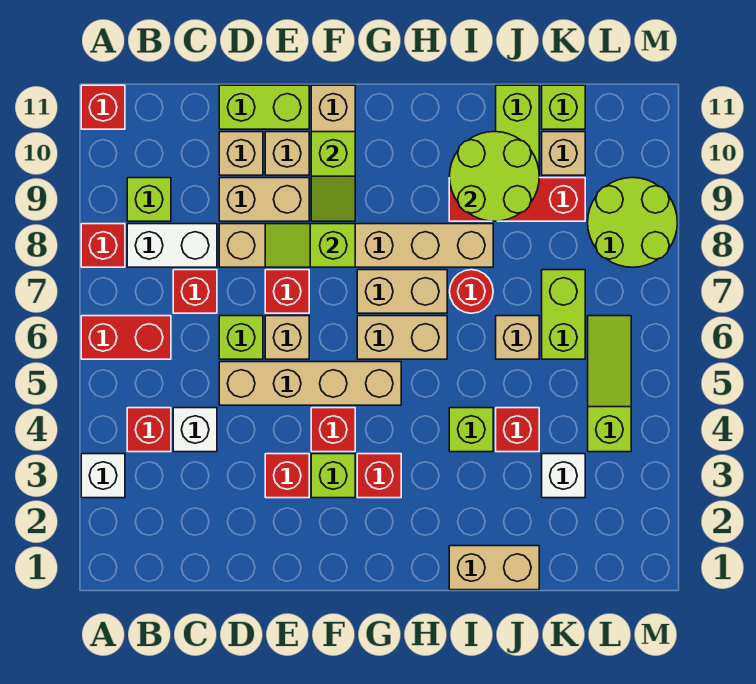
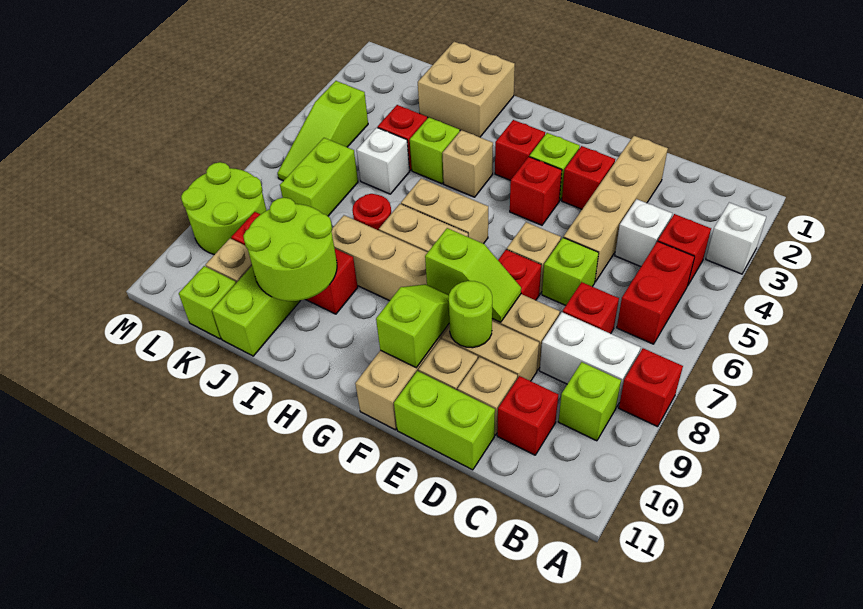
red brick A6:B6 level 1 -> red brick B5:B6 level 1
red brick A11 level 1 -> red brick C10 level 1
tan brick D5:G5 level 1 -> tan brick D2:D5 level 1
none -> lime round brick E9 level 2
tan brick I1:J1 level 1 -> tan brick I1:J2 level 1
tan brick J6 level 1 -> tan brick H4 level 1
white brick K3 level 1 -> white brick J5 level 1

